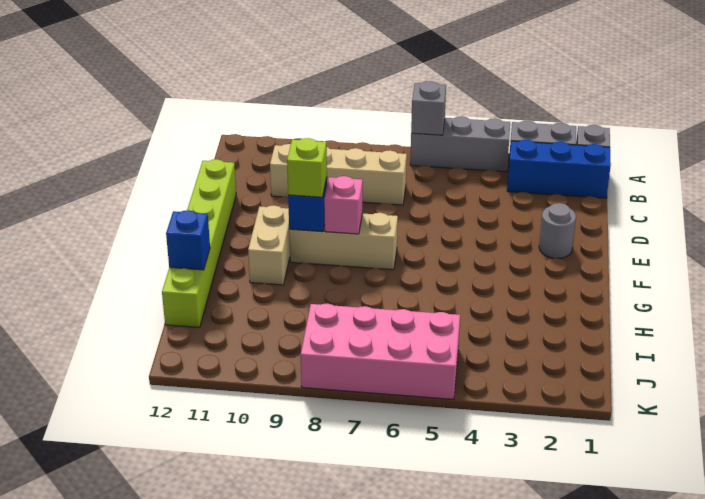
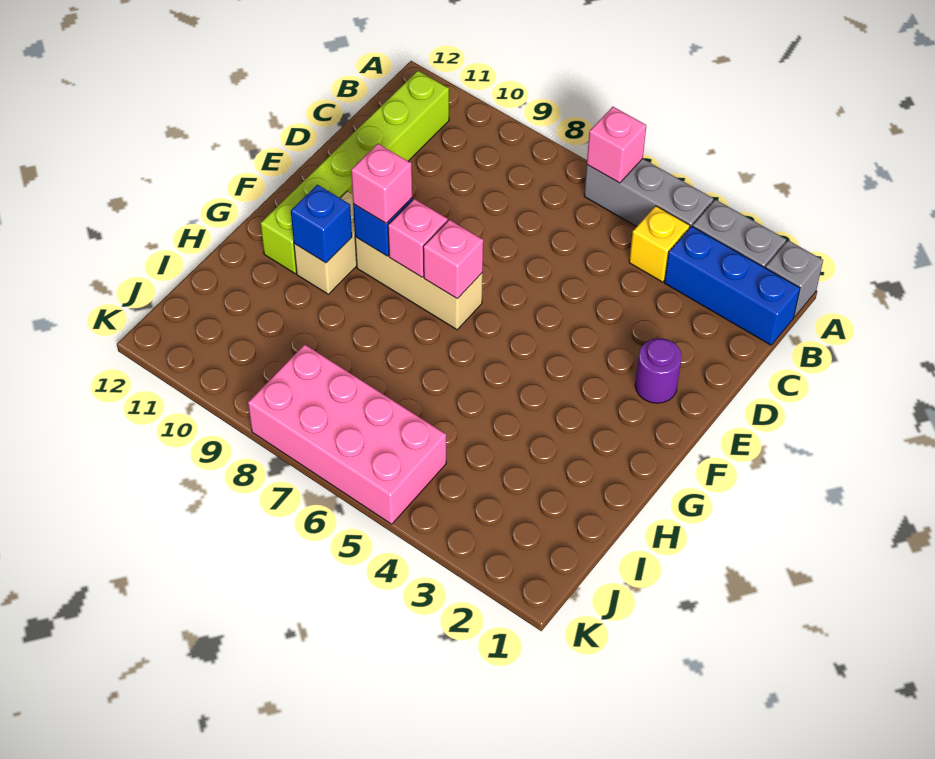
grey brick A6 level 2 -> pink brick A6 level 2
none -> yellow brick B4 level 1
tan brick C7:C10 level 1 -> none
lime brick D12:I12 level 1 -> lime brick B11:G11 level 1
grey round brick E2 level 1 -> purple round brick E2 level 1
none -> pink brick F7 level 2
lime brick F9 level 3 -> pink brick F9 level 3
blue brick H12 level 2 -> blue brick G10 level 2

